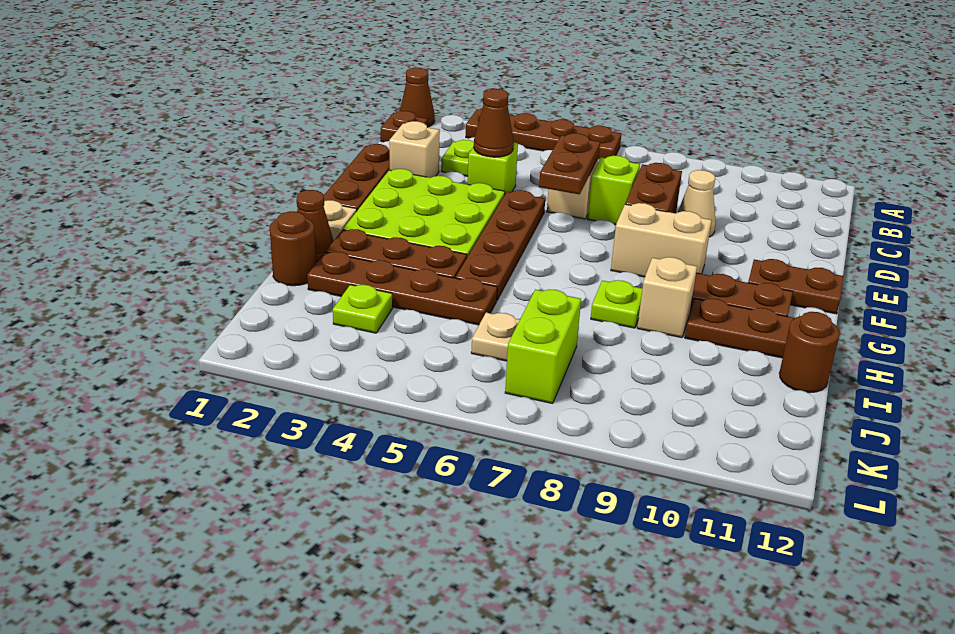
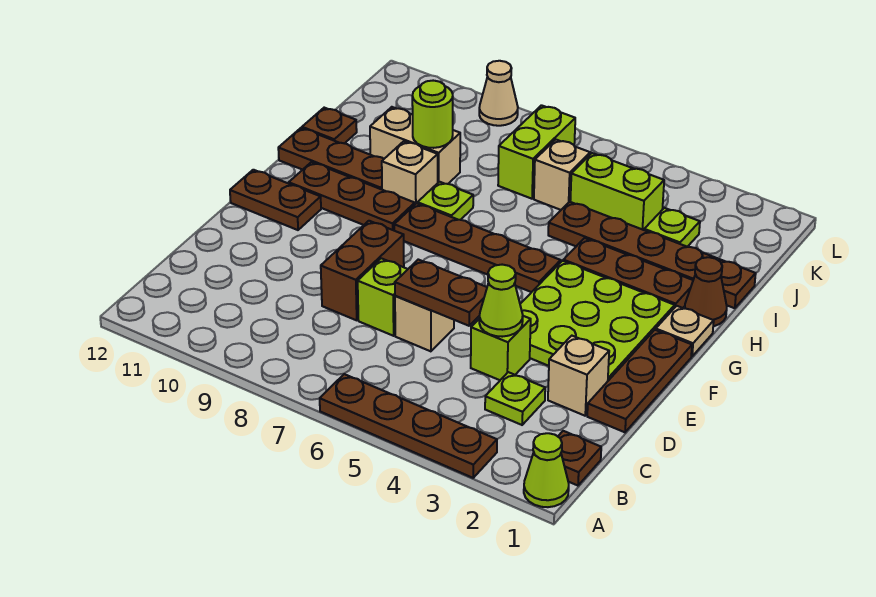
brown cone A1 level 1 -> lime cone A1 level 1
brown cone D4 level 2 -> lime cone D4 level 2
brown plate D6:E6 level 2 -> brown plate D5:D6 level 2
tan cone D9 level 1 -> tan cone L9 level 1
brown plate E5:H5 level 1 -> brown plate G5:G8 level 1
tan brick F8:F9 level 1 -> tan brick I9:I10 level 1
brown round brick I1 level 1 -> brown plate I1 level 1
none -> lime round brick I9 level 2
brown round brick I12 level 1 -> brown plate I12 level 1
none -> lime brick J4:J5 level 1
tan plate J6 level 1 -> tan brick J6 level 1

